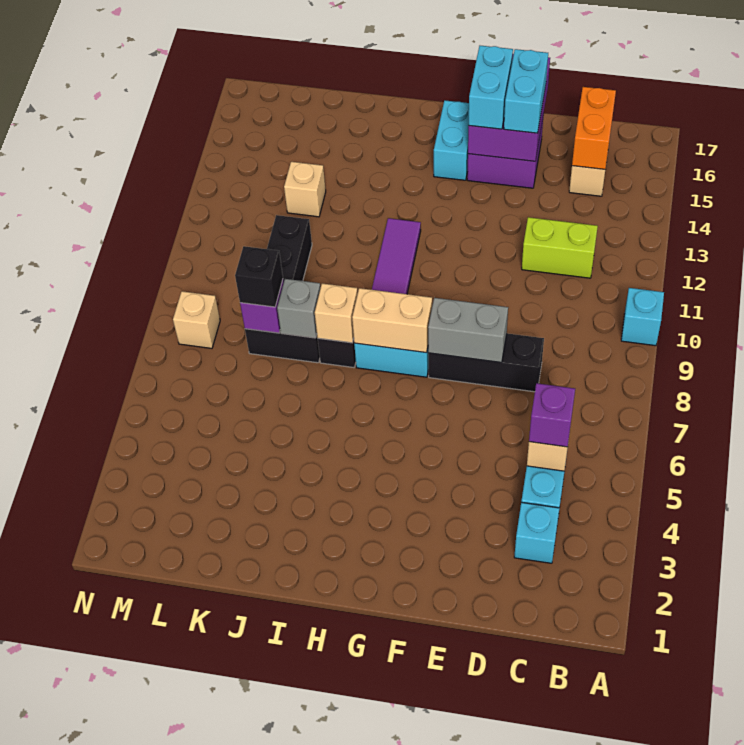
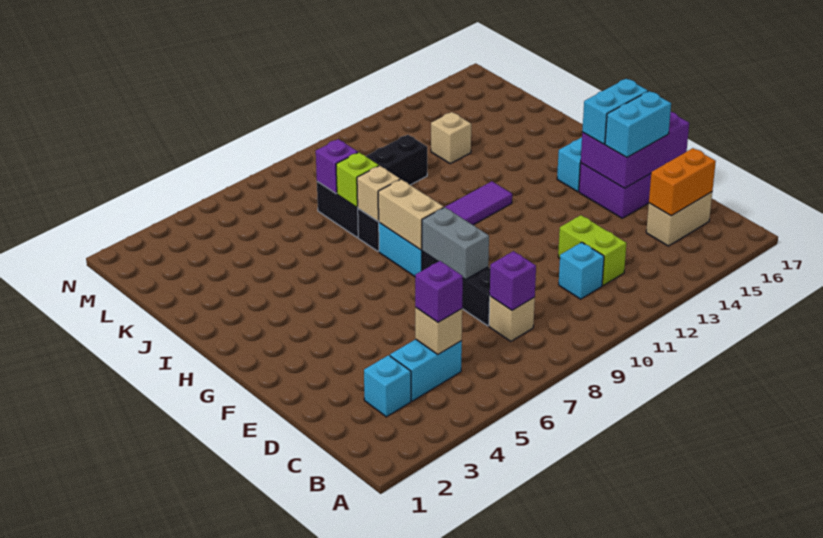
cyan brick A10 level 1 -> cyan brick C11 level 1
none -> purple brick C8 level 2
grey brick J8 level 2 -> lime brick J8 level 2
black brick K8 level 3 -> none
tan brick M8 level 1 -> tan brick C8 level 1

